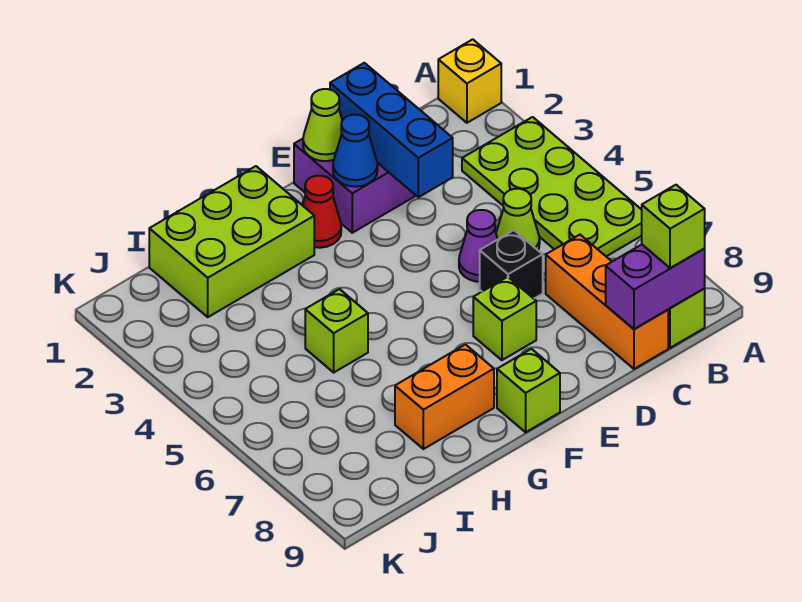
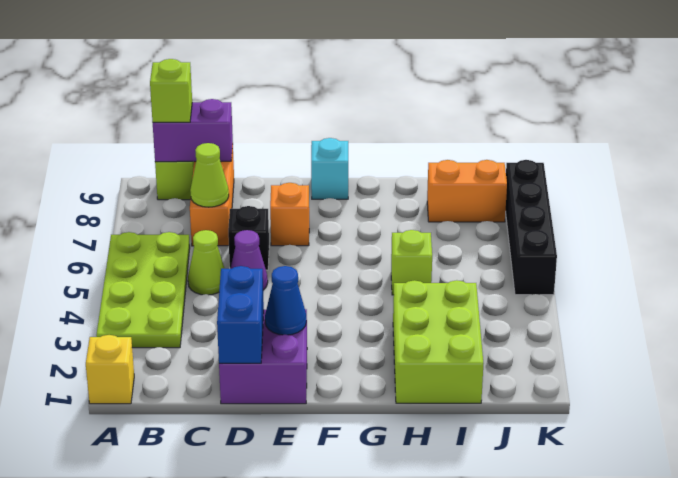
blue brick D1:D3 level 2 -> blue brick D1:D2 level 2
lime cone E1 level 2 -> lime cone C7 level 2
lime brick E7 level 1 -> orange brick E7 level 1
red cone F2 level 1 -> none
lime brick F9 level 1 -> cyan brick F9 level 1
lime brick G1:I2 level 1 -> lime brick H1:I3 level 1
orange brick G8:H8 level 1 -> orange brick I8:J8 level 1
none -> black brick K5:K8 level 1

